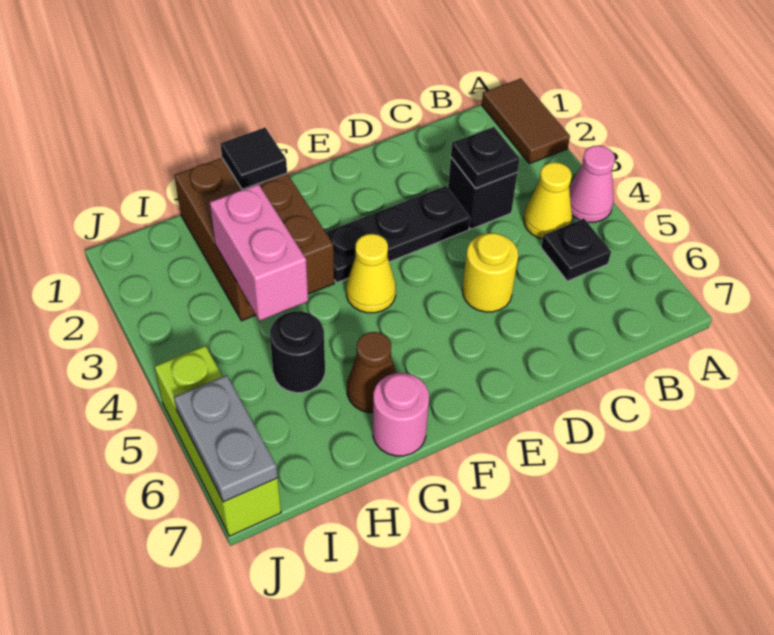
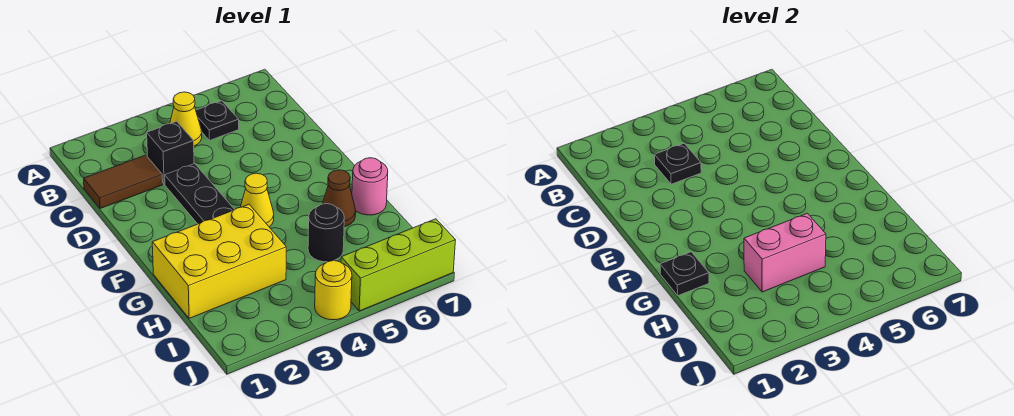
brown tile A1:A2 level 1 -> brown tile C1:C2 level 1
pink cone A4 level 1 -> none
yellow round brick D5 level 1 -> yellow round brick J4 level 1
brown brick G1:H3 level 1 -> yellow brick G1:H3 level 1
black tile G1 level 2 -> black plate G1 level 2
grey plate J6:J7 level 2 -> none

